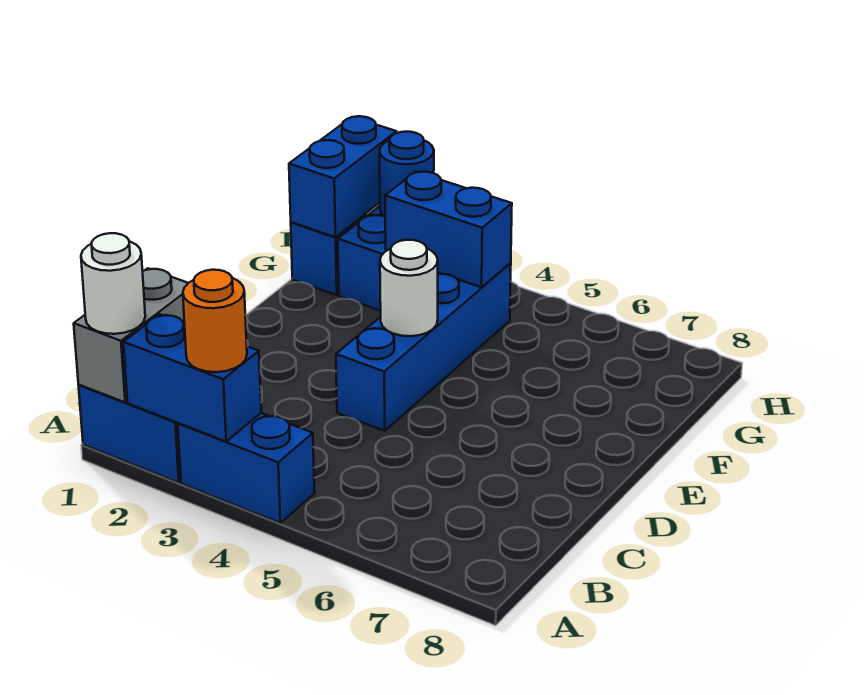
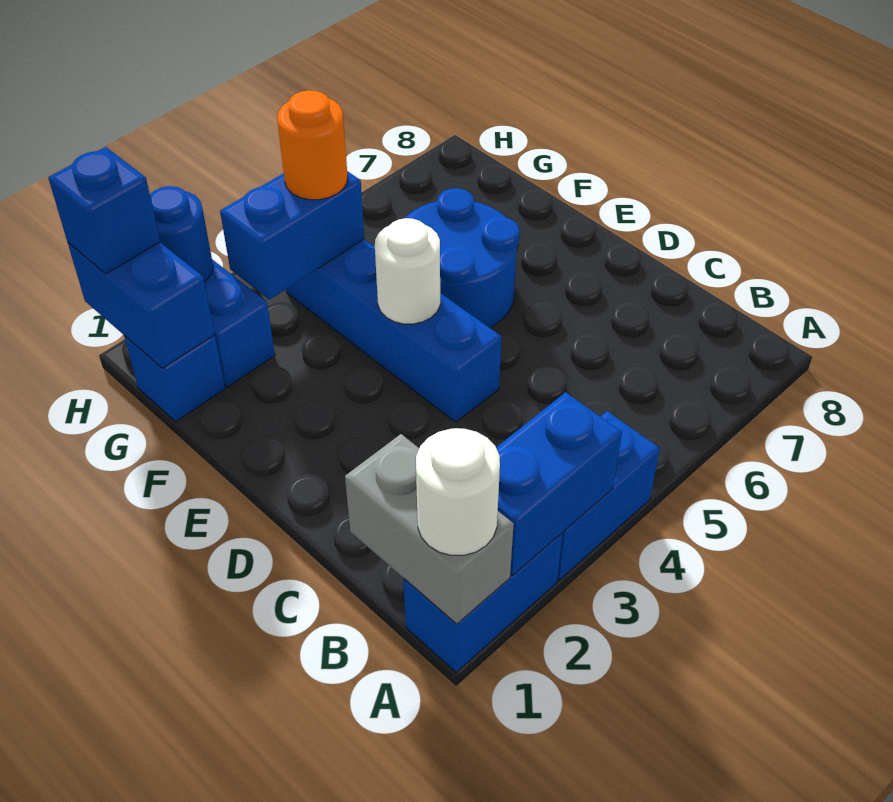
orange round brick A3 level 3 -> orange round brick G4 level 3
none -> blue round brick E5:F6 level 1
none -> blue brick H1 level 3

